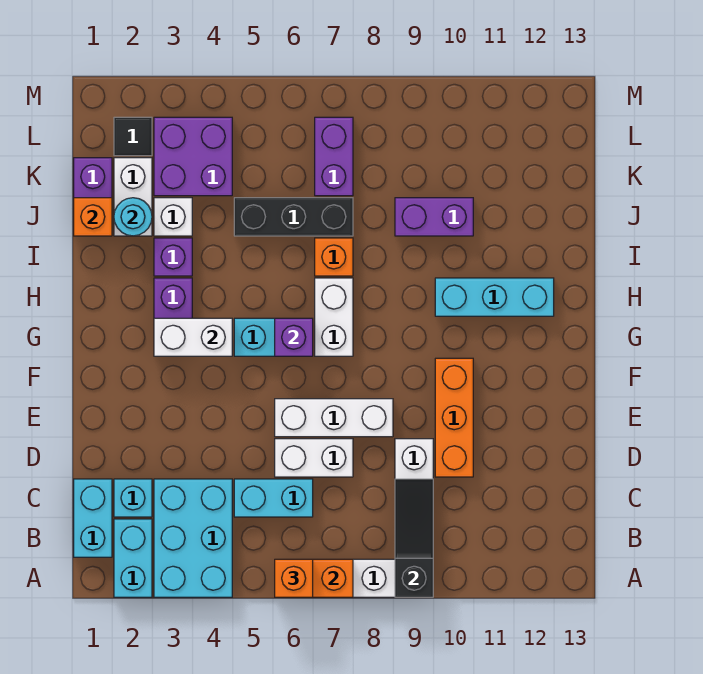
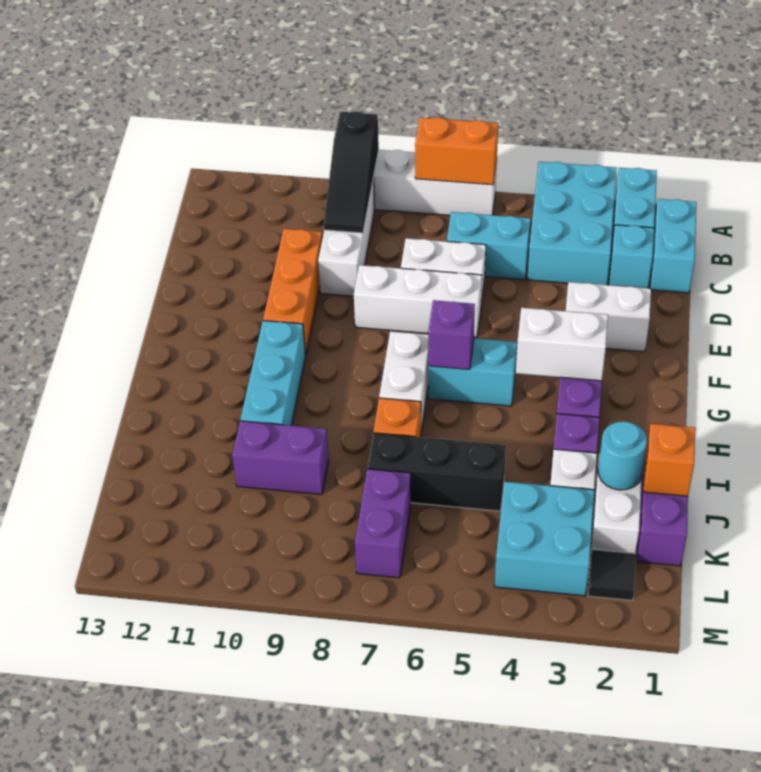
orange brick A6 level 3 -> none
none -> white brick E2:E3 level 1
cyan brick H10:H12 level 1 -> cyan brick G10:I10 level 1
purple brick K3:L4 level 1 -> cyan brick K3:L4 level 1

